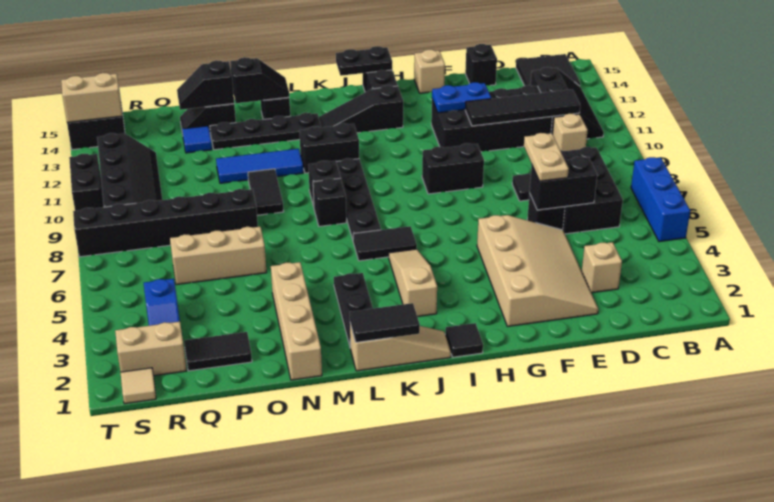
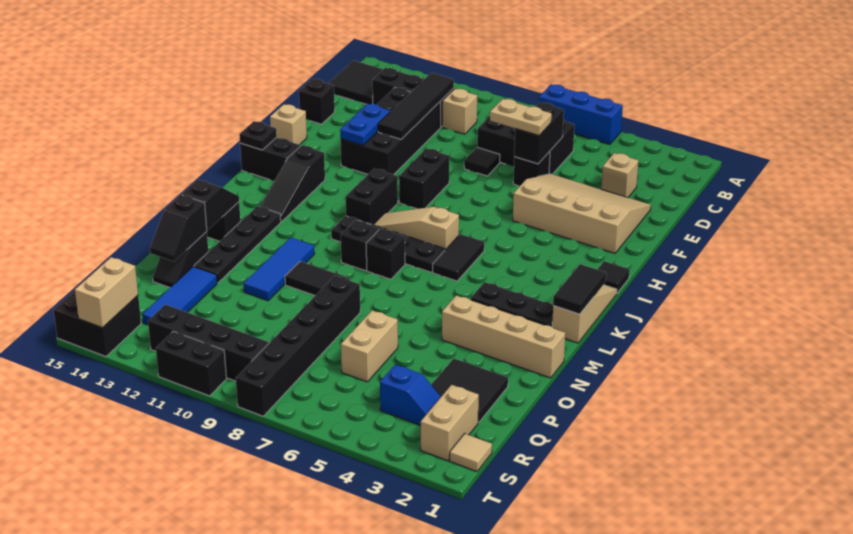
black plate I15:J15 level 2 -> black plate I15 level 2
tan slope J3:J5 level 1 top 3 -> tan slope J7:J9 level 1 top 7
black brick K11:L11 level 1 -> black brick I10:J10 level 1
tan brick O6:Q6 level 1 -> tan brick P6:Q6 level 1
black tile P2:Q2 level 1 -> black tile P2:Q3 level 1
blue tile P13 level 1 -> blue tile P13:R13 level 1

